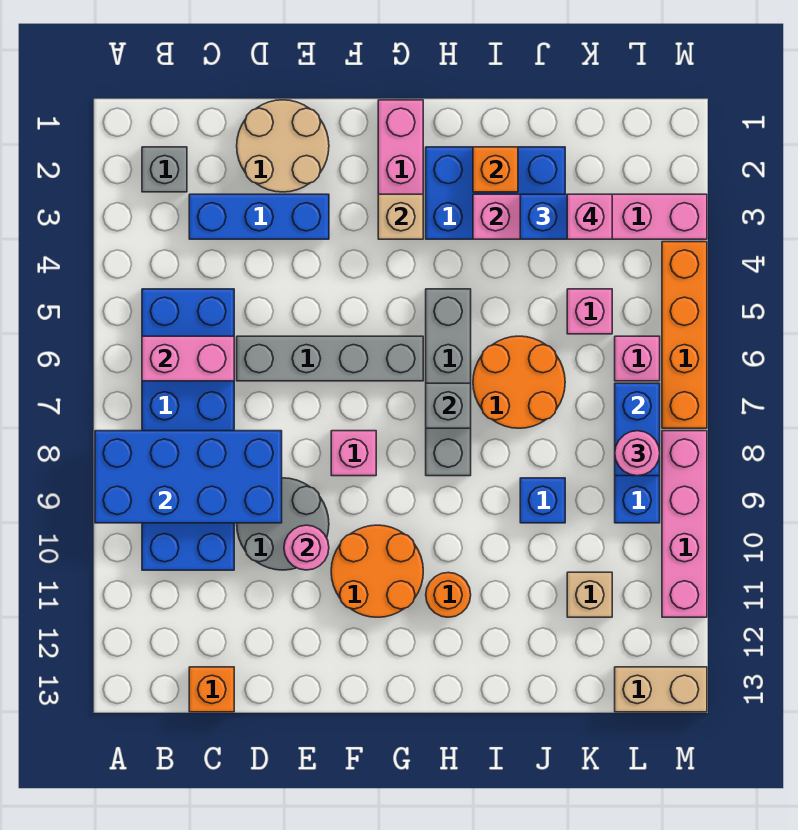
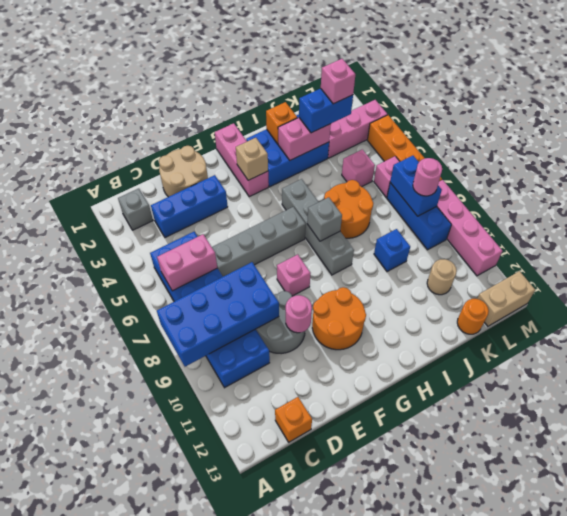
orange round brick H11 level 1 -> orange round brick K13 level 1
tan brick K11 level 1 -> tan round brick K11 level 1

